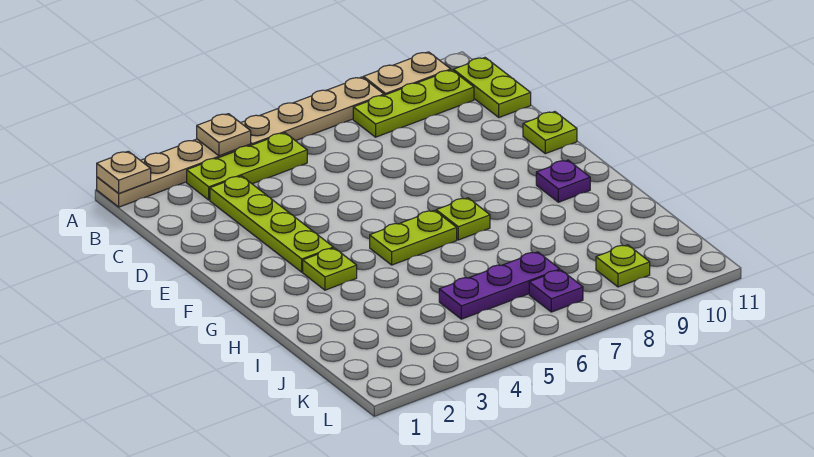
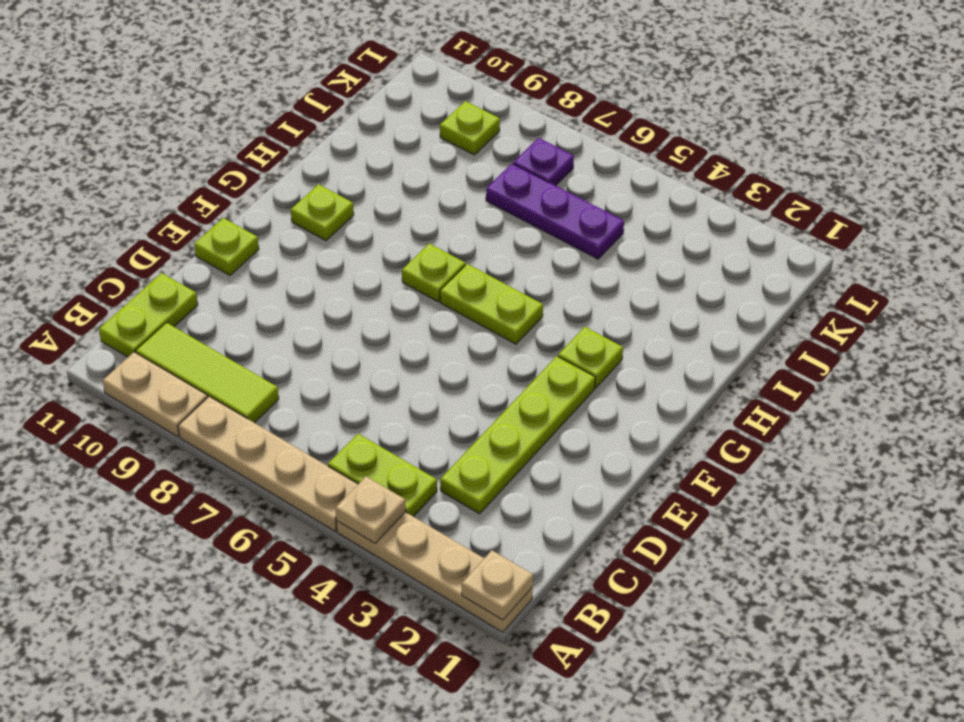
lime plate B3:B5 level 1 -> lime plate B4:B5 level 1
lime plate B8:B10 level 1 -> lime tile B8:B10 level 1
purple plate G10 level 1 -> lime plate G10 level 1

